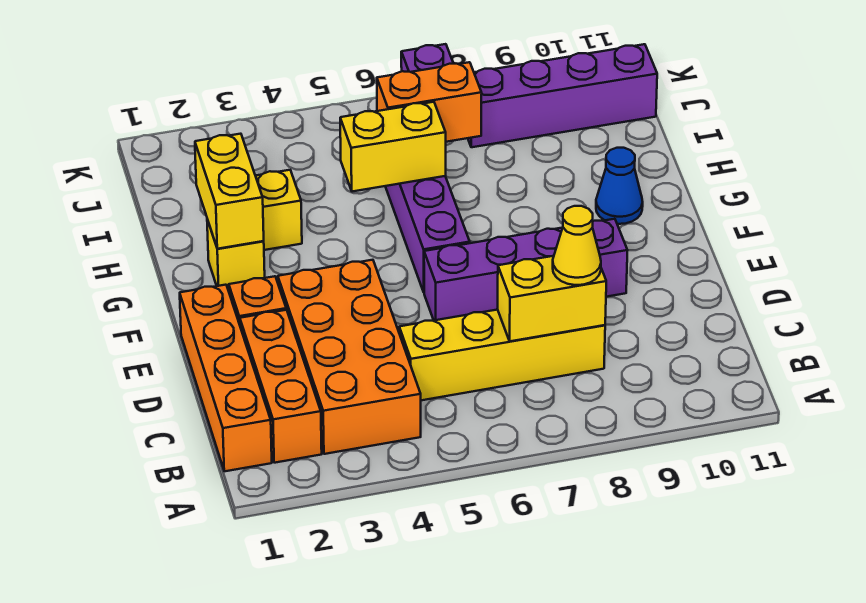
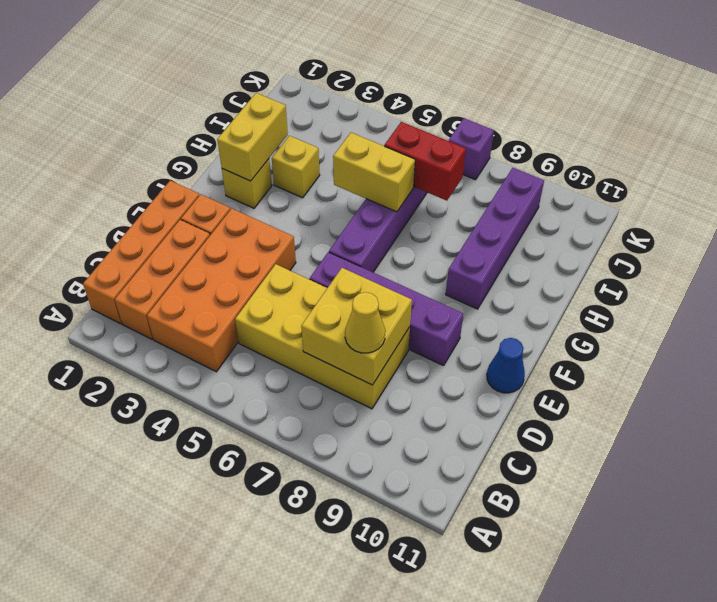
yellow brick C5:C8 level 1 -> yellow brick C5:D8 level 1
yellow brick C7:C8 level 2 -> yellow brick C7:D8 level 2
blue cone G10 level 1 -> blue cone E11 level 1
orange brick I6:I7 level 2 -> red brick I6:I7 level 2
purple brick J8:J11 level 1 -> purple brick G9:J9 level 1

